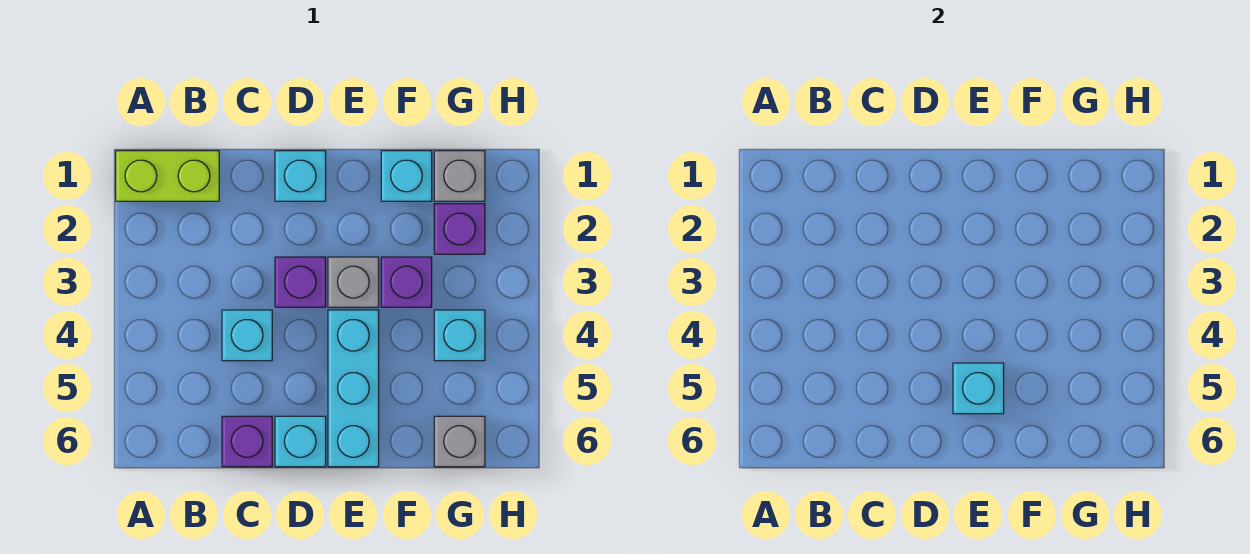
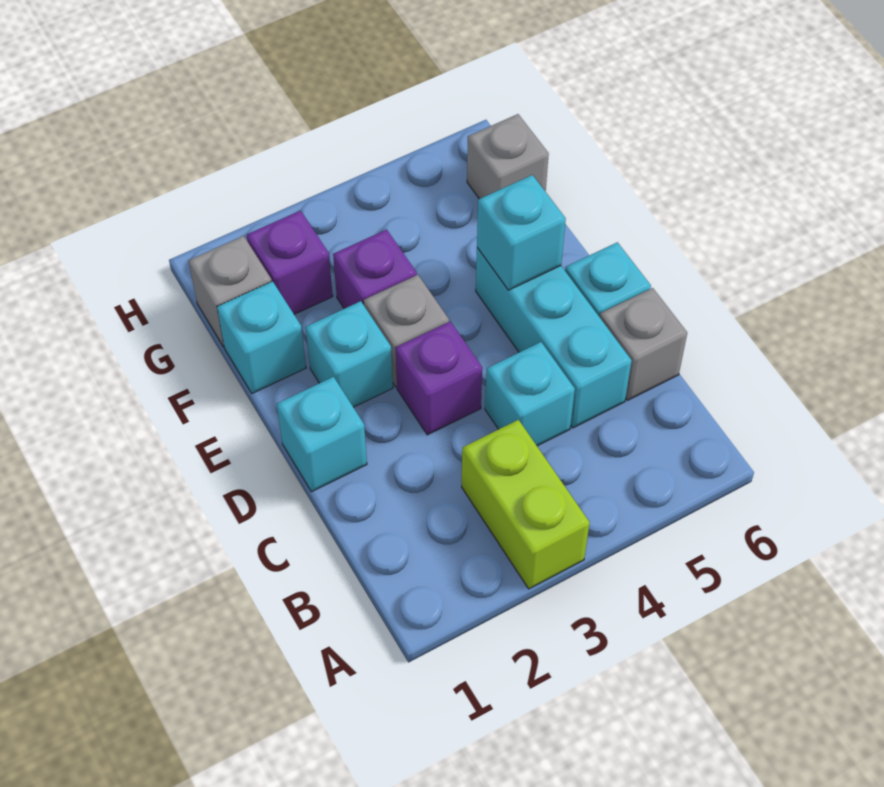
lime brick A1:B1 level 1 -> lime brick A3:B3 level 1
purple brick C6 level 1 -> grey brick C6 level 1
cyan brick E4:E6 level 1 -> cyan brick C5:E5 level 1
cyan brick G4 level 1 -> cyan brick E2 level 1

